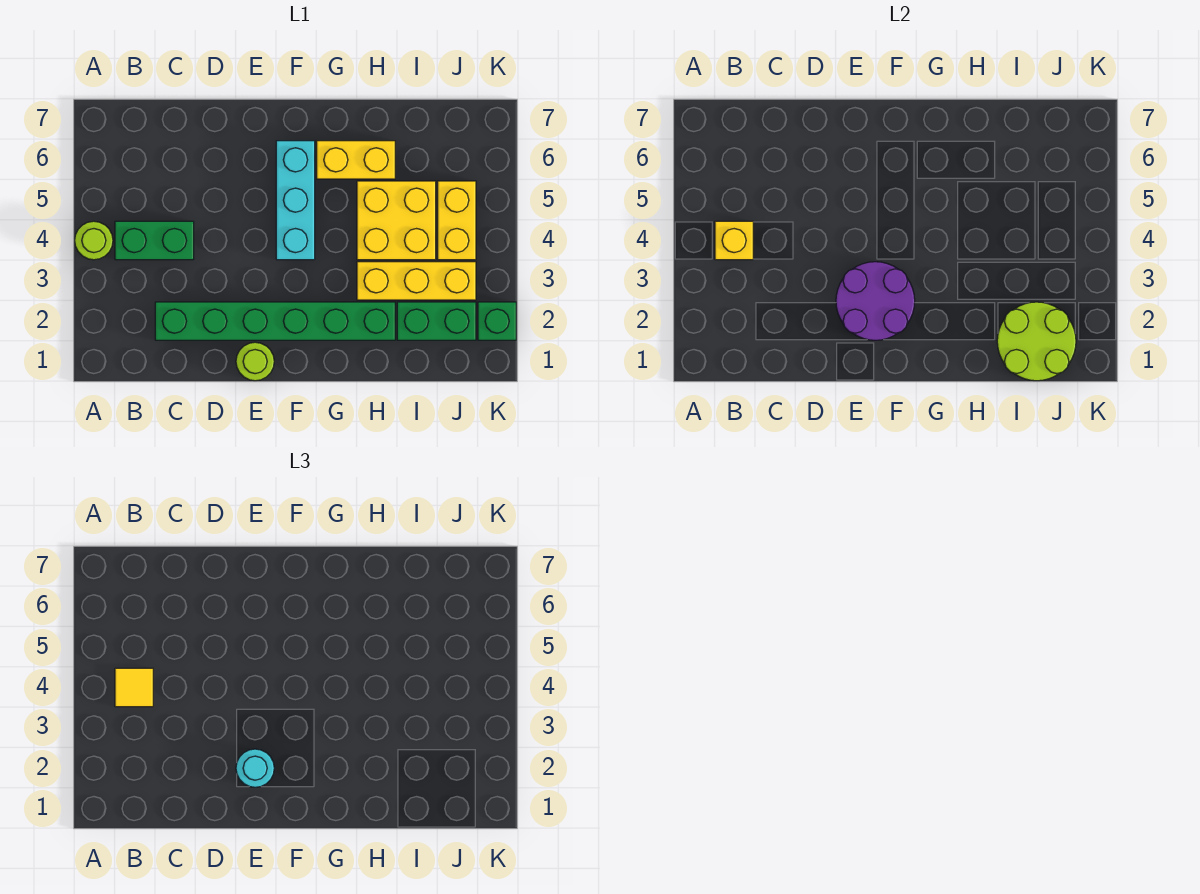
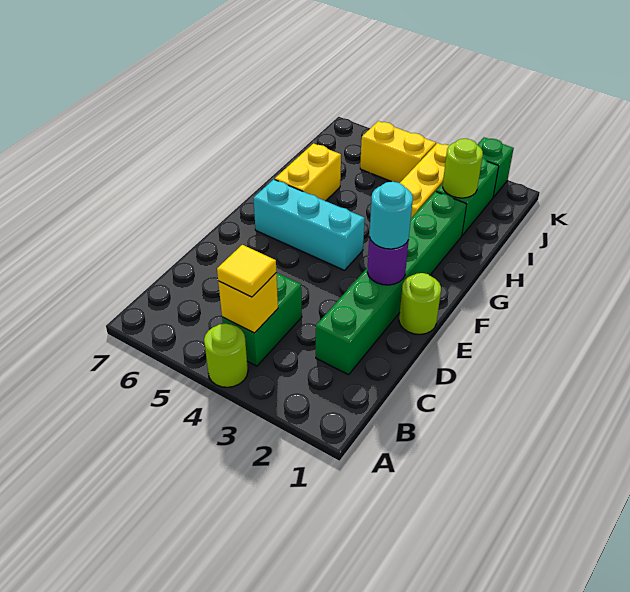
purple round brick E2:F3 level 2 -> purple round brick E2 level 2
yellow brick H4:I5 level 1 -> none
lime round brick I1:J2 level 2 -> lime round brick I2 level 2

